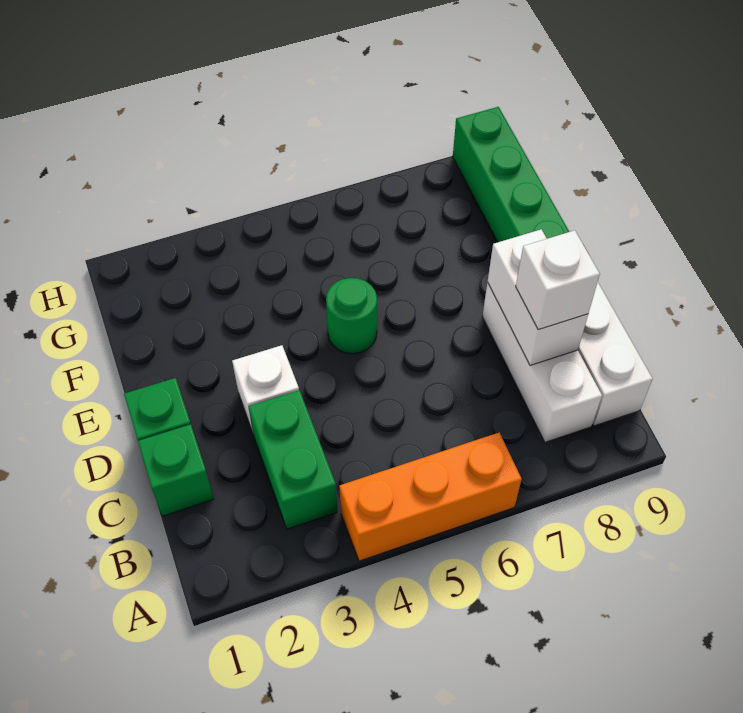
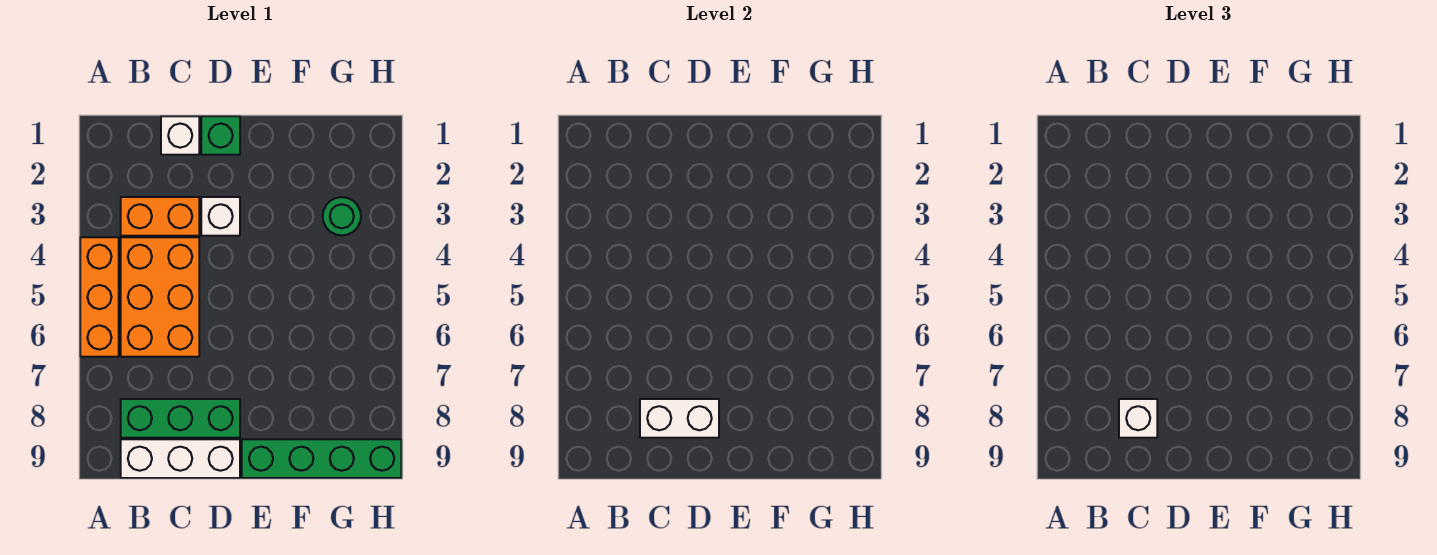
green brick B3:C3 level 1 -> orange brick B3:C3 level 1
none -> orange brick B4:C6 level 1
white brick B8:D8 level 1 -> green brick B8:D8 level 1
green brick C1 level 1 -> white brick C1 level 1
green round brick E5 level 1 -> green round brick G3 level 1

